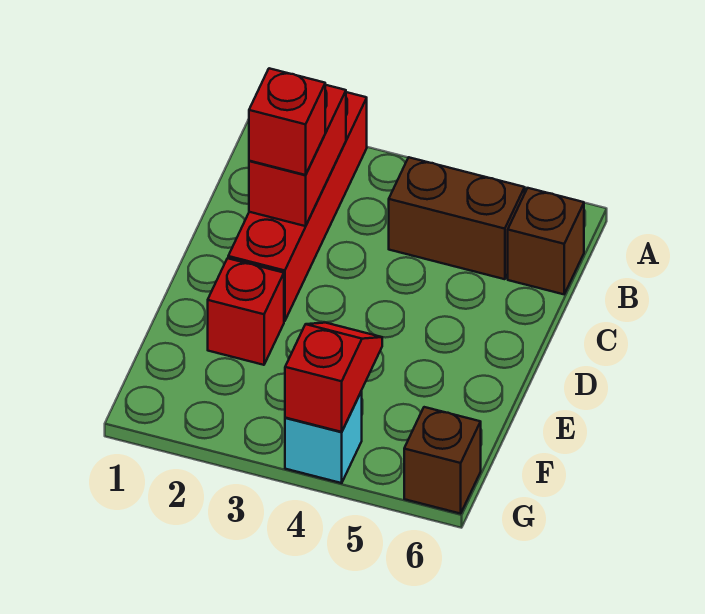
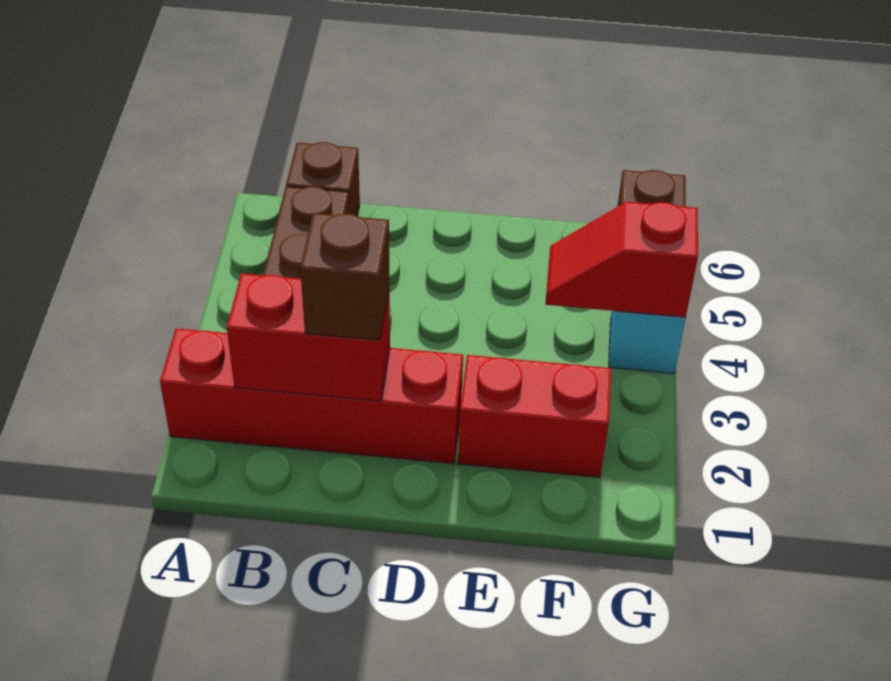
red brick C2 level 3 -> brown brick C2 level 3
red brick E2 level 1 -> red brick E2:F2 level 1

